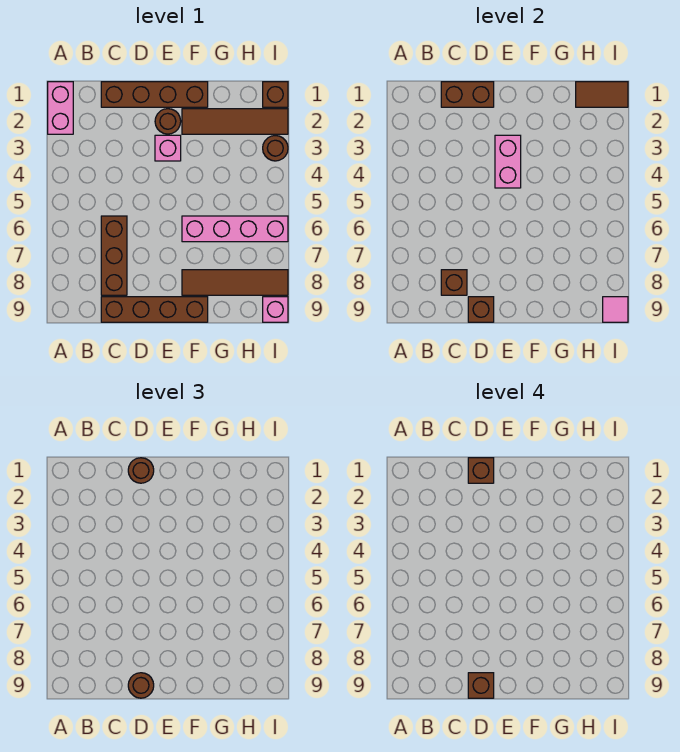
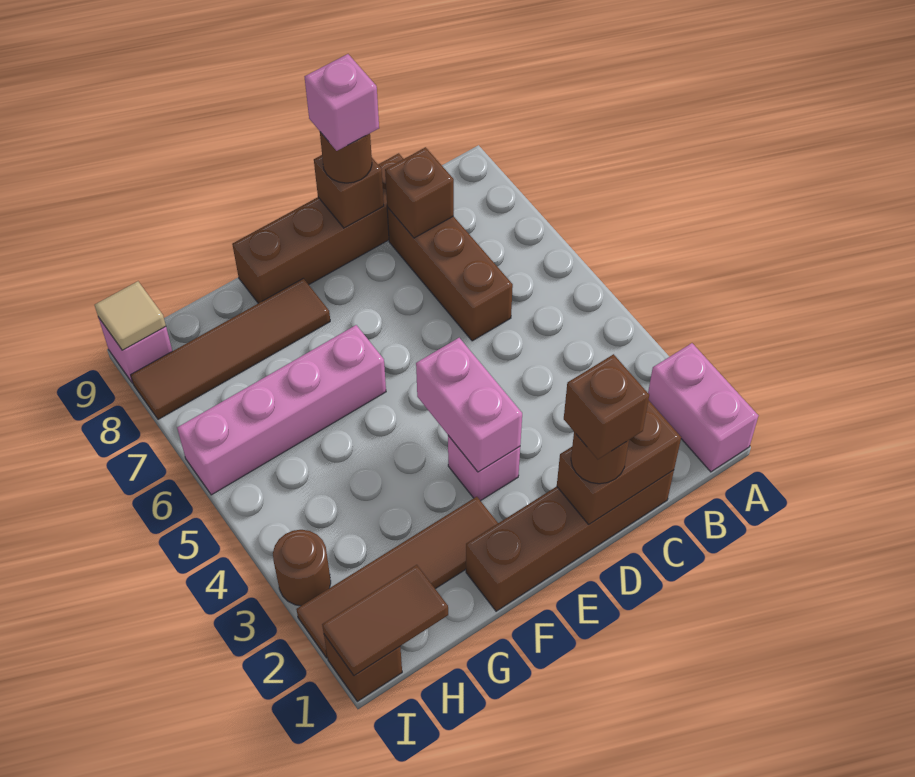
brown brick D9 level 4 -> pink brick D9 level 4
brown round brick E2 level 1 -> none
pink tile I9 level 2 -> tan tile I9 level 2

